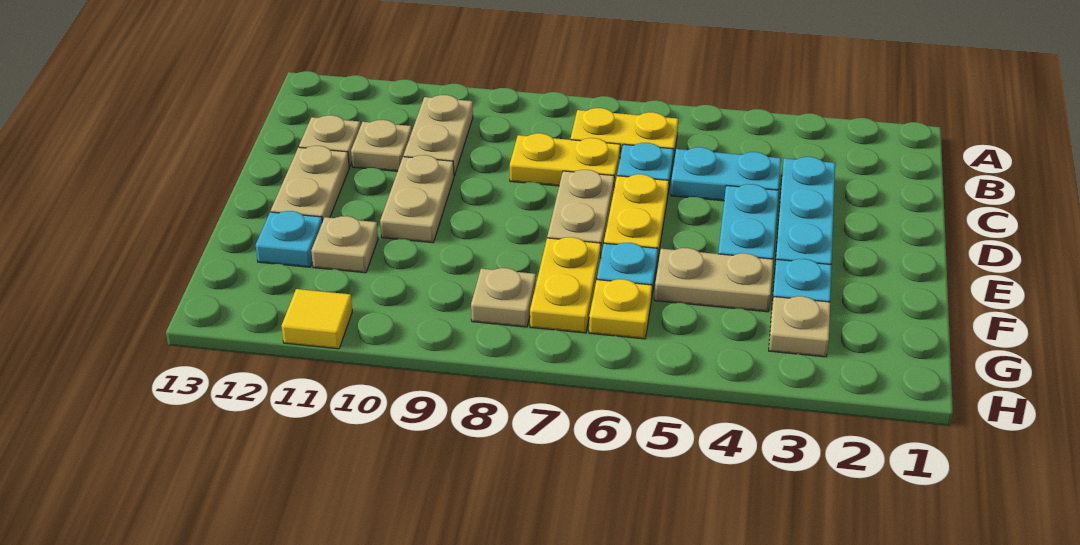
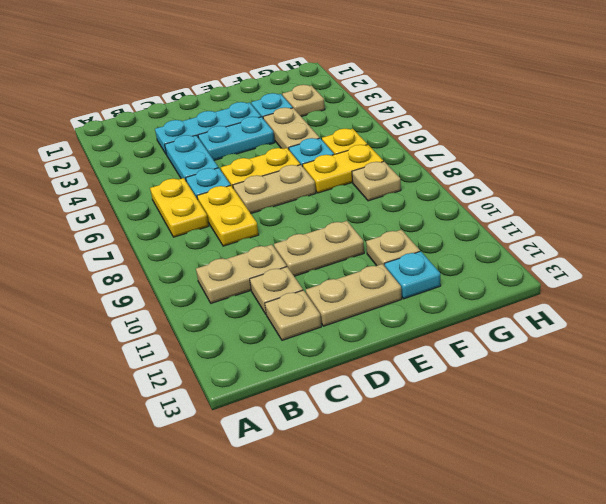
yellow tile H11 level 1 -> none

